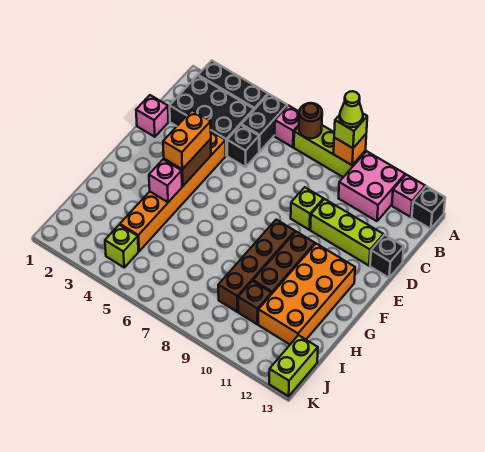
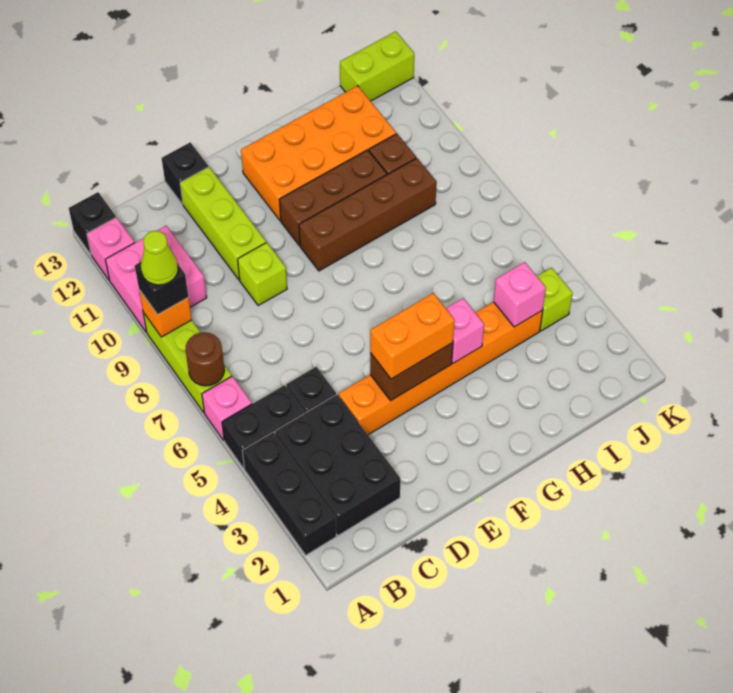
lime brick A9 level 3 -> black brick A9 level 3
pink brick D1 level 1 -> pink brick I4 level 2

